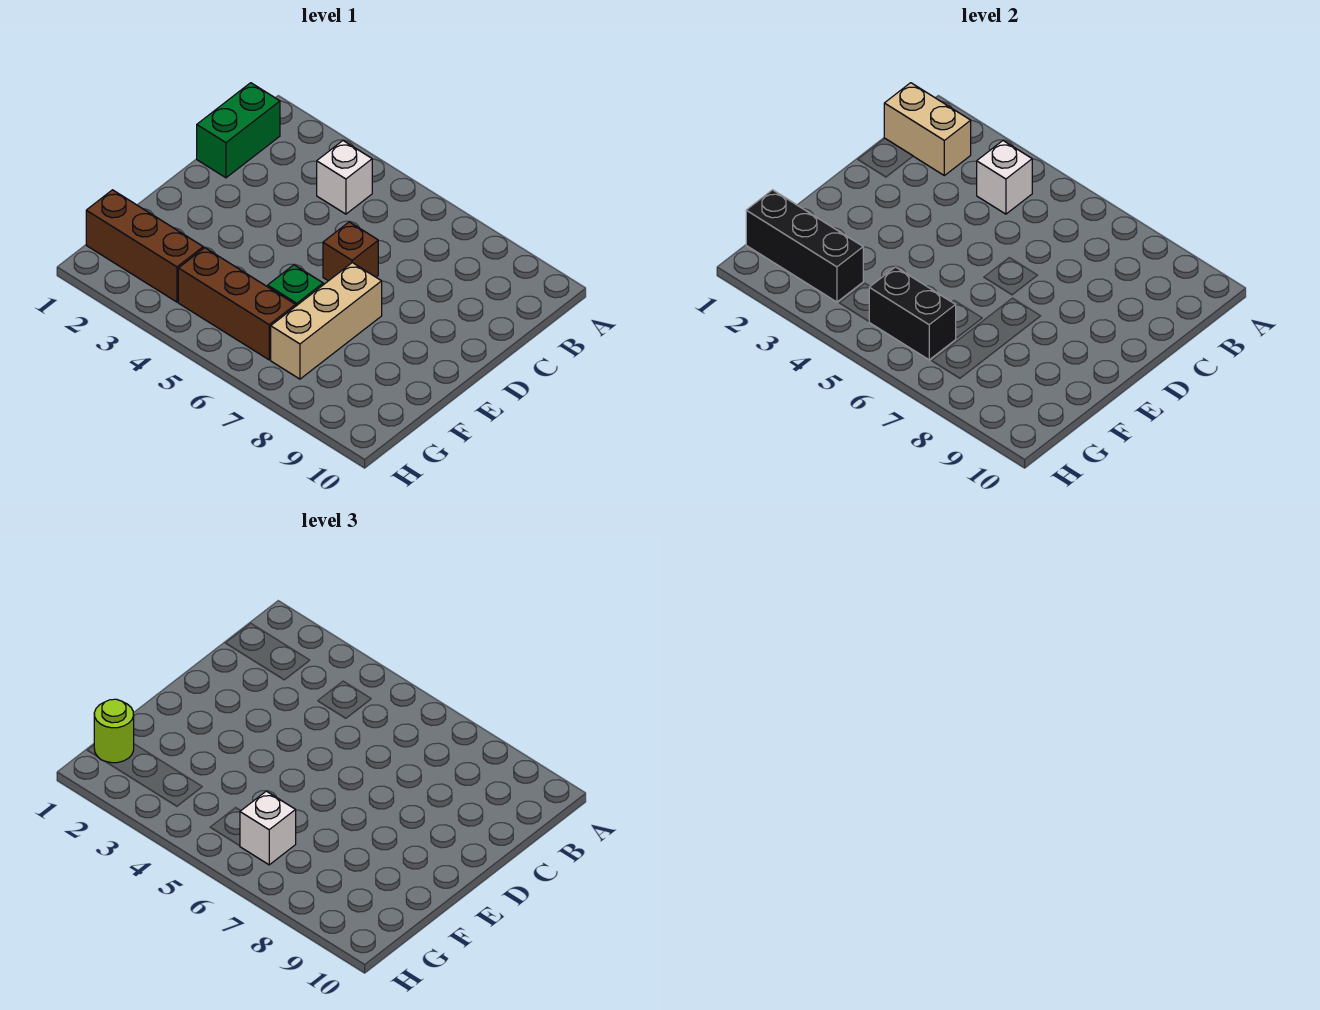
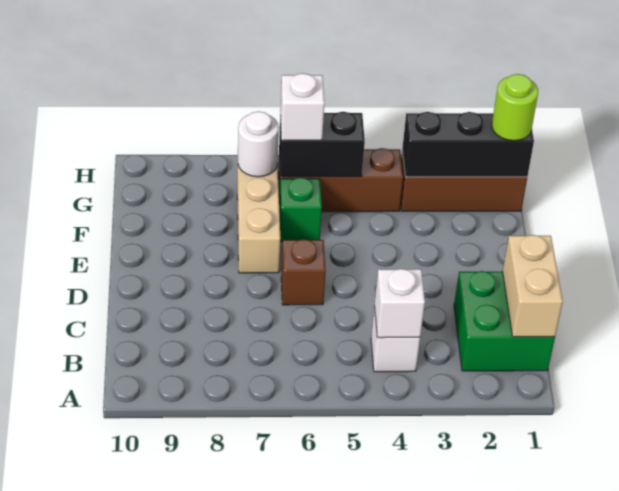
green brick B1:C1 level 1 -> green brick B1:C2 level 1
tan brick B1:B2 level 2 -> tan brick B1:C1 level 2
none -> white round brick G7 level 2

